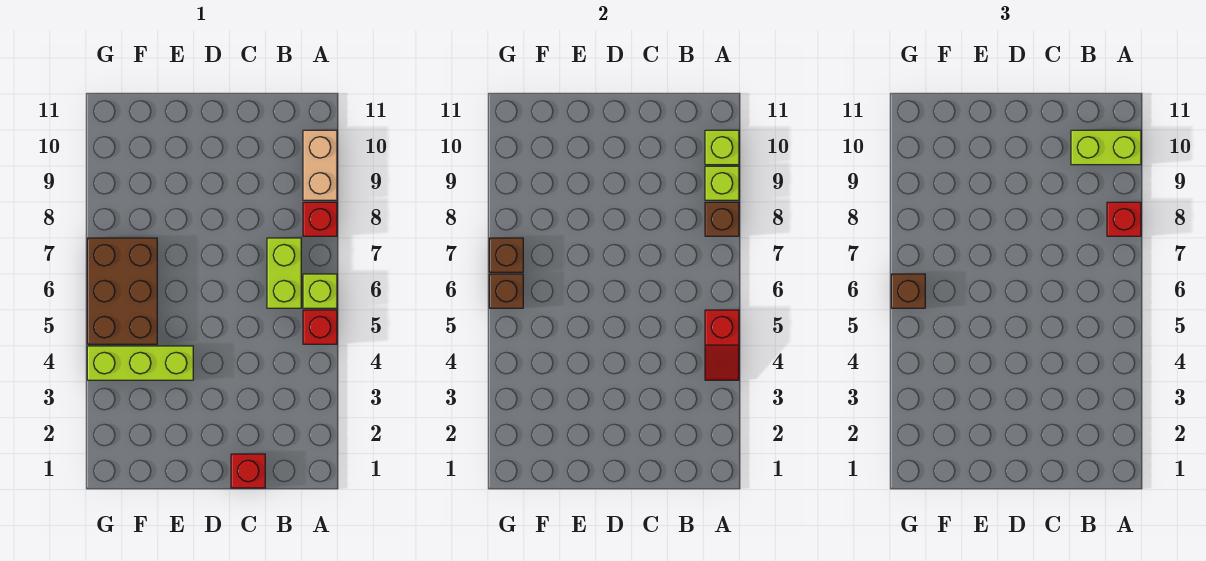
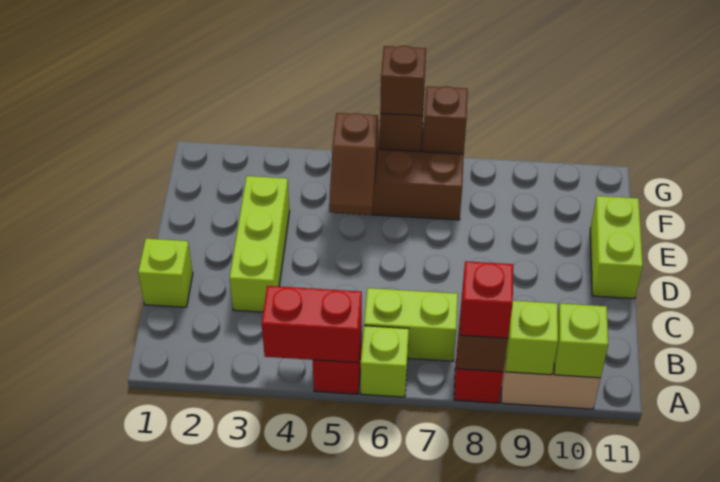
red slope A4:A5 level 2 top 5 -> red brick A4:A5 level 2
lime brick A10:B10 level 3 -> lime brick D11:E11 level 1
red brick C1 level 1 -> lime brick C1 level 1
lime brick E4:G4 level 1 -> lime brick C3:E3 level 1
none -> brown slope E5:F5 level 2 top F

